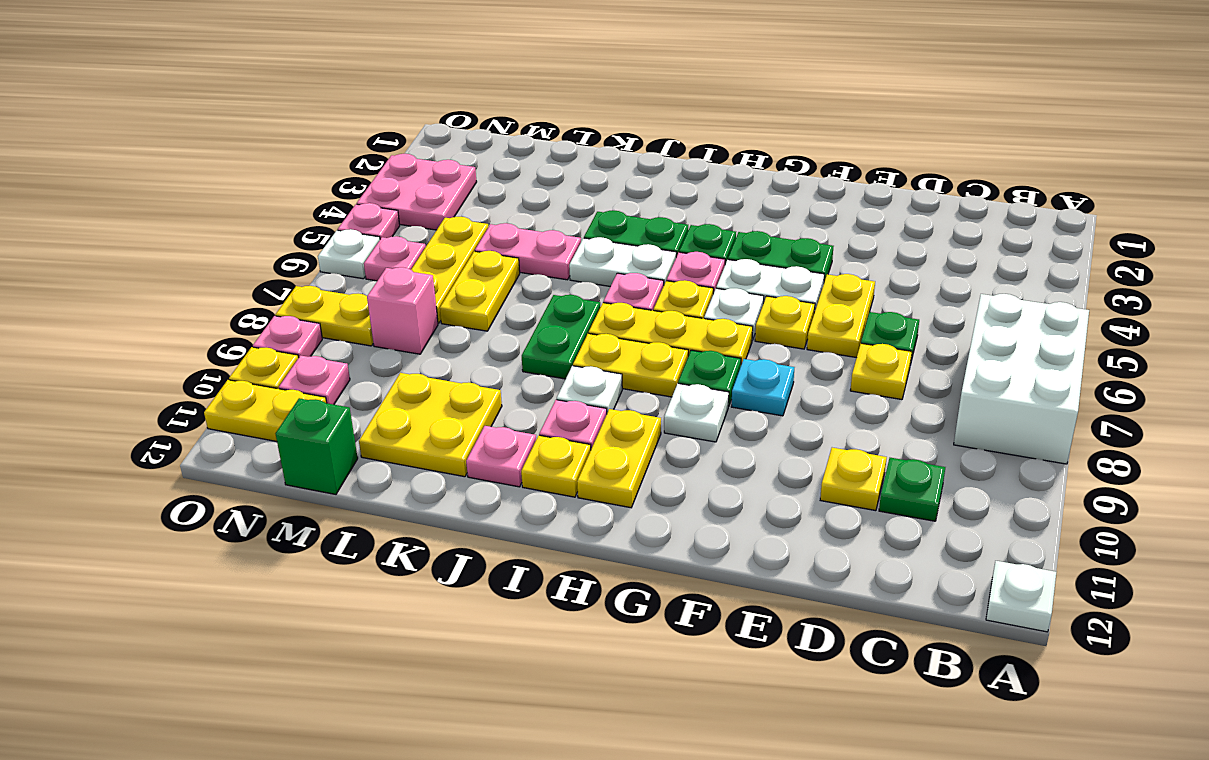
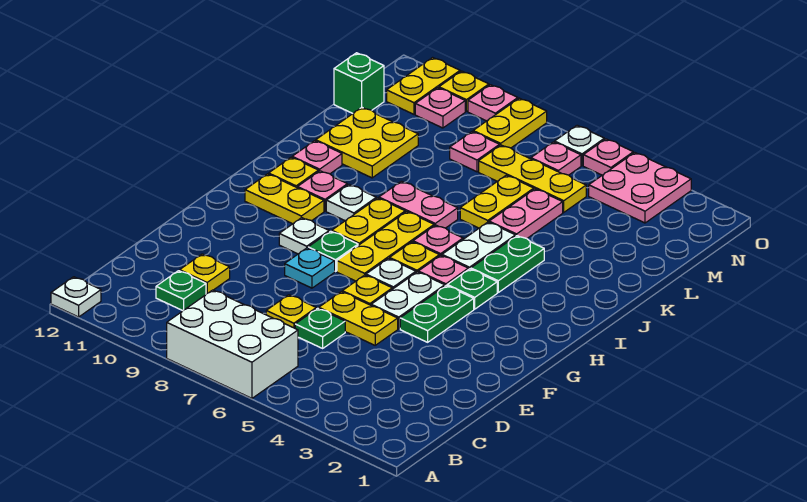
green plate J7:J8 level 1 -> pink plate J7:J8 level 1
yellow plate L6:L7 level 1 -> yellow plate K6:L6 level 1
pink brick M8 level 1 -> pink plate M8 level 1

